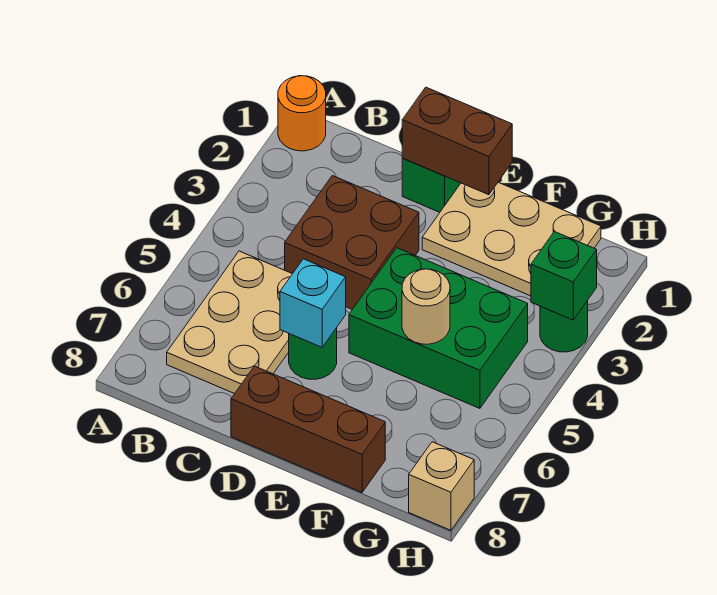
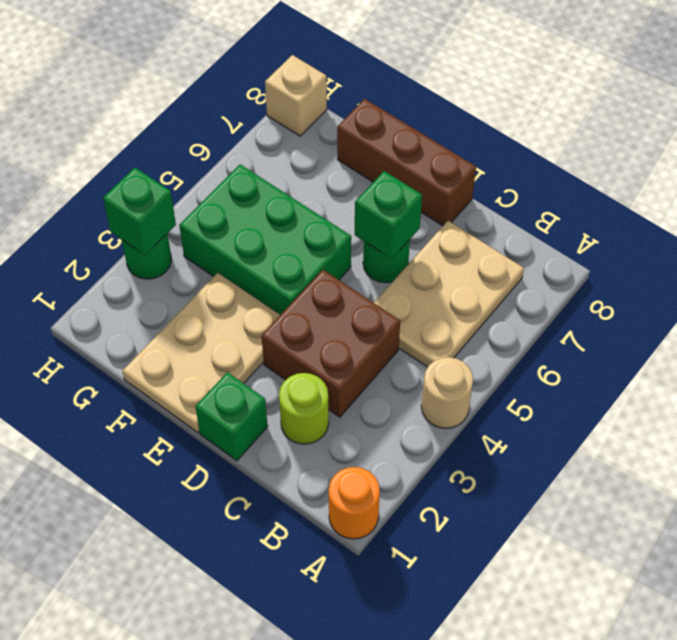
none -> lime round brick C2 level 1
brown brick D1:E1 level 2 -> none
cyan brick D6 level 2 -> green brick D6 level 2
tan plate E1:G2 level 1 -> tan plate E1:F3 level 1
tan round brick F5 level 2 -> tan round brick A4 level 1

